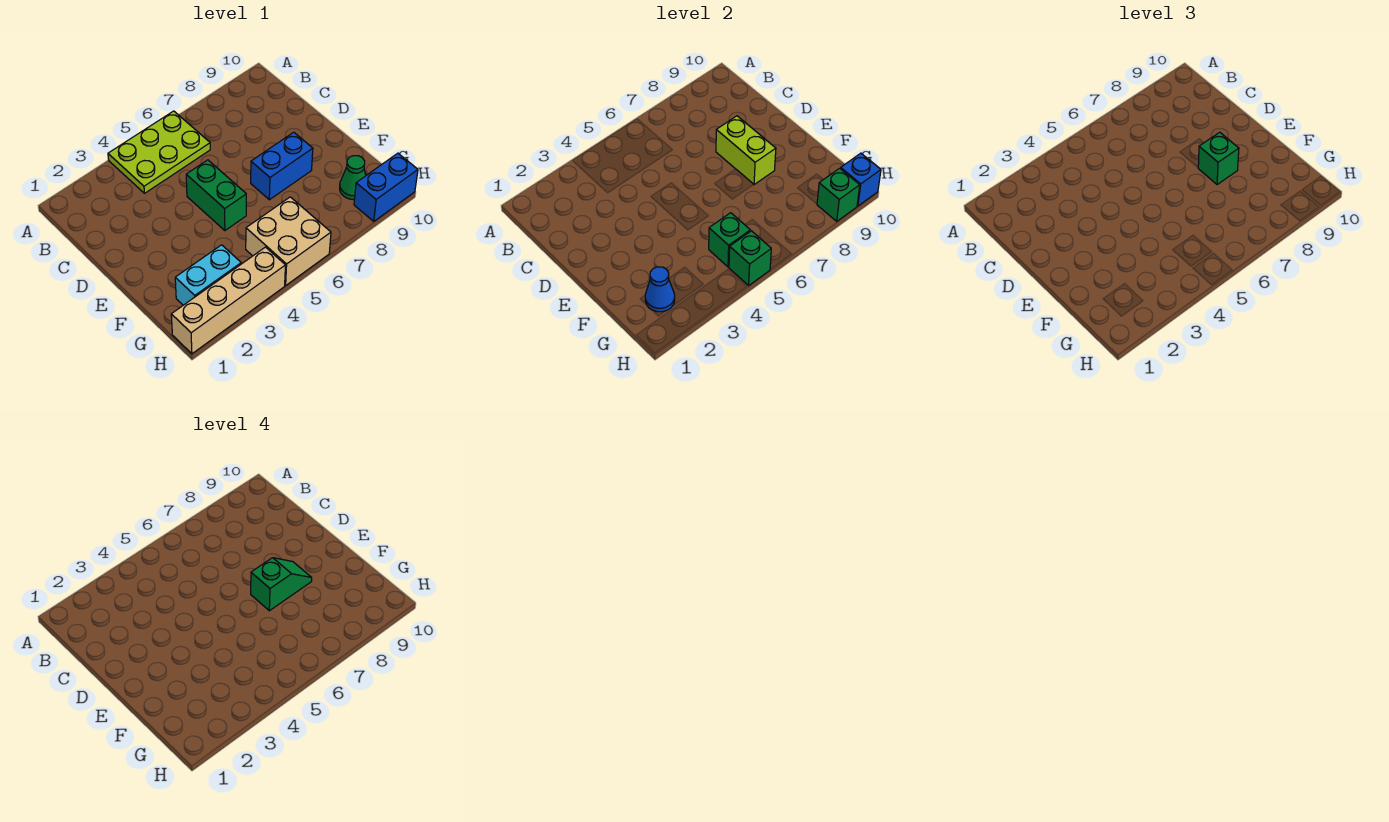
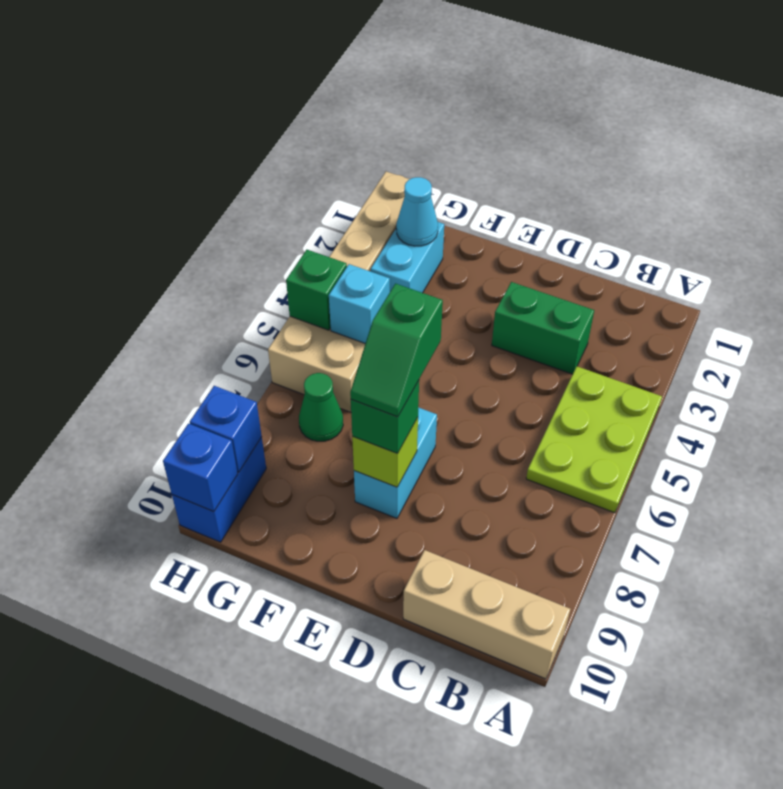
none -> tan brick A10:C10 level 1
green brick D5:E5 level 1 -> green brick C3:D3 level 1
lime brick D8:E8 level 2 -> lime brick E8 level 2
blue brick E7:E8 level 1 -> cyan brick E7:E8 level 1
blue cone G2 level 2 -> cyan cone G2 level 2
green brick G5 level 2 -> cyan brick G5 level 2
green cone G9 level 1 -> green cone G7 level 1
green brick H9 level 2 -> blue brick H9 level 2

